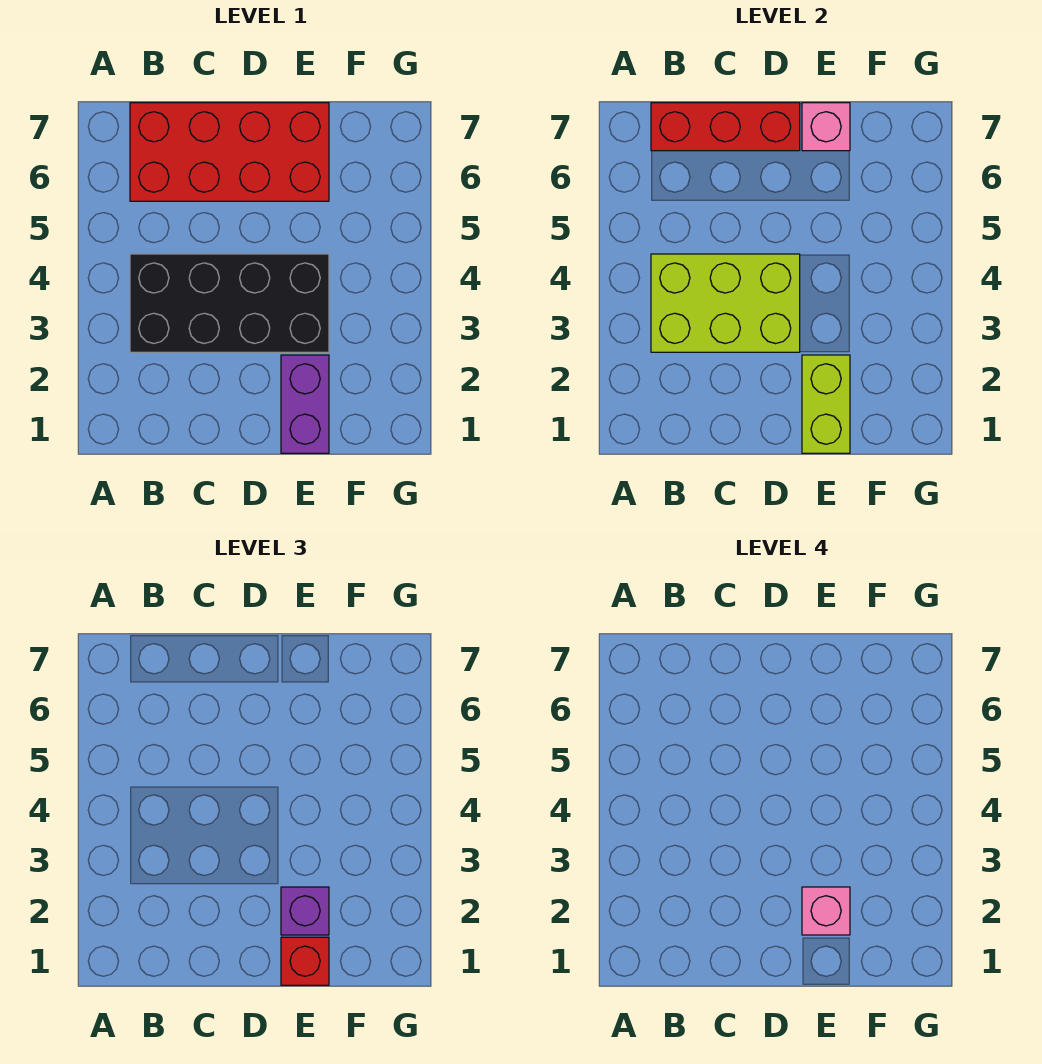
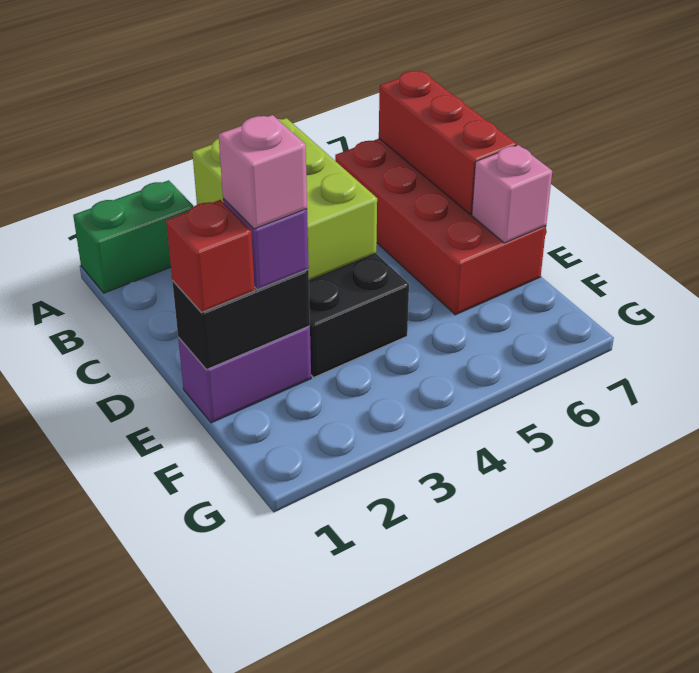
none -> green brick A1:A2 level 1
lime brick E1:E2 level 2 -> black brick E1:E2 level 2

